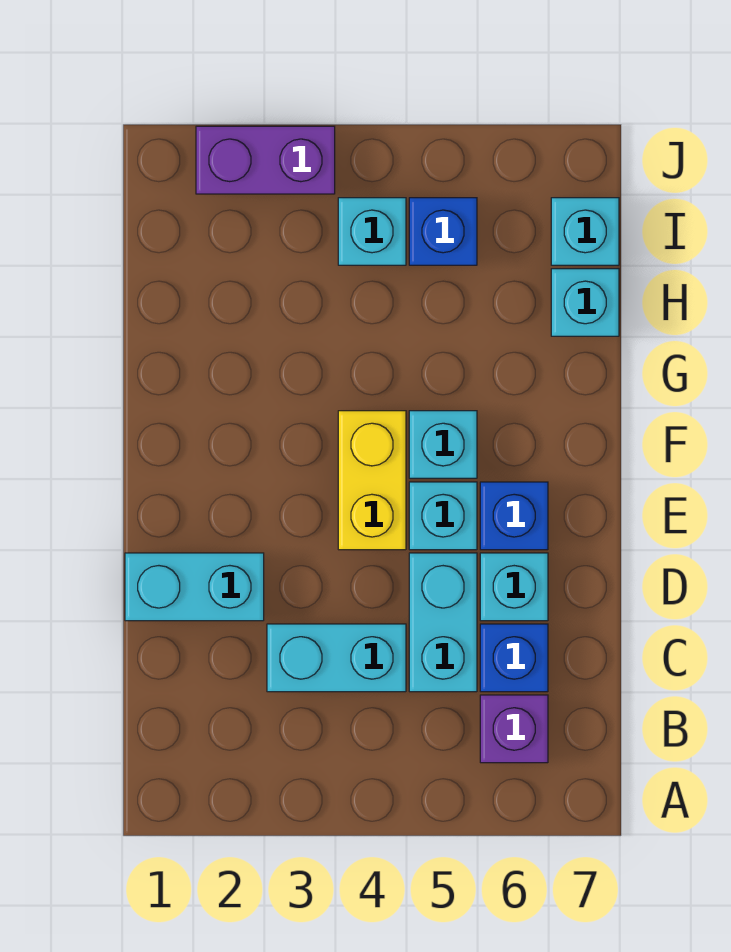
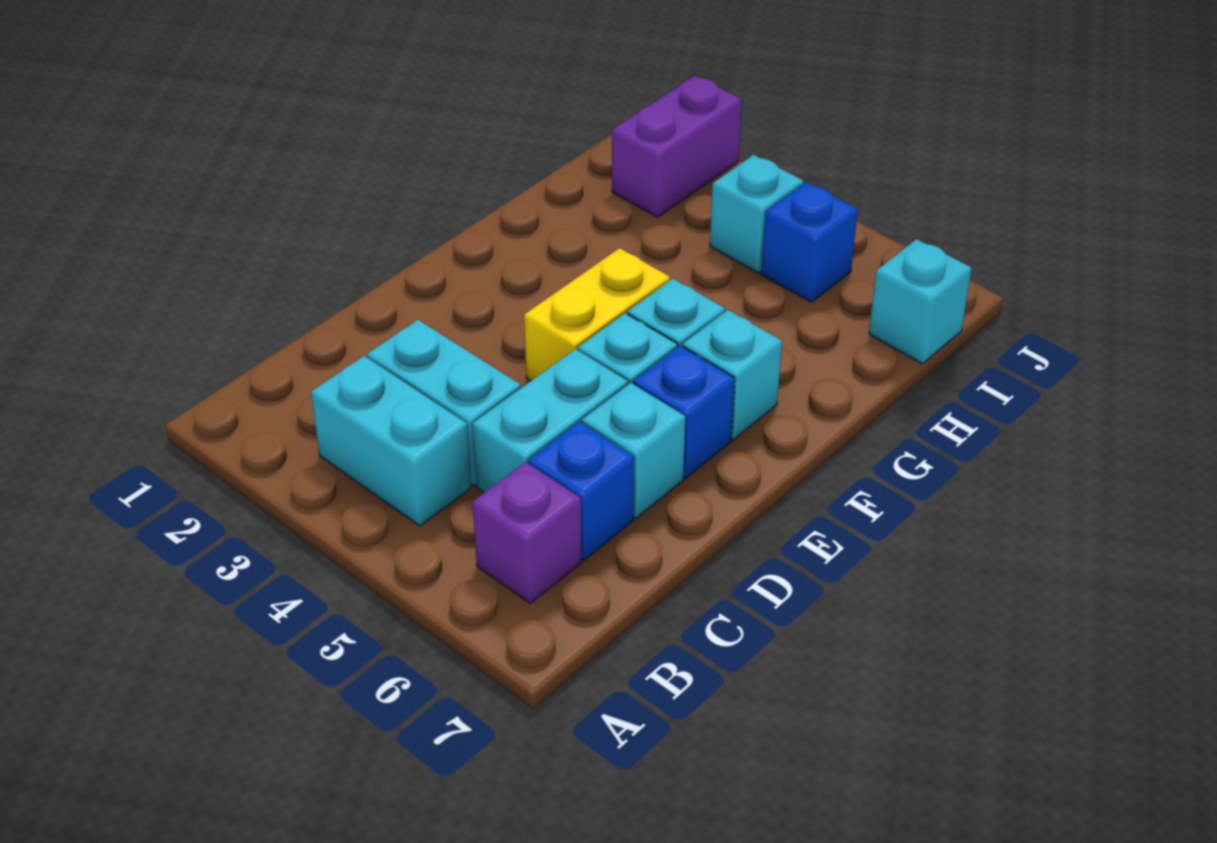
cyan brick D1:D2 level 1 -> cyan brick B3:B4 level 1
cyan brick H7 level 1 -> cyan brick F6 level 1
purple brick J2:J3 level 1 -> purple brick I2:J2 level 1

